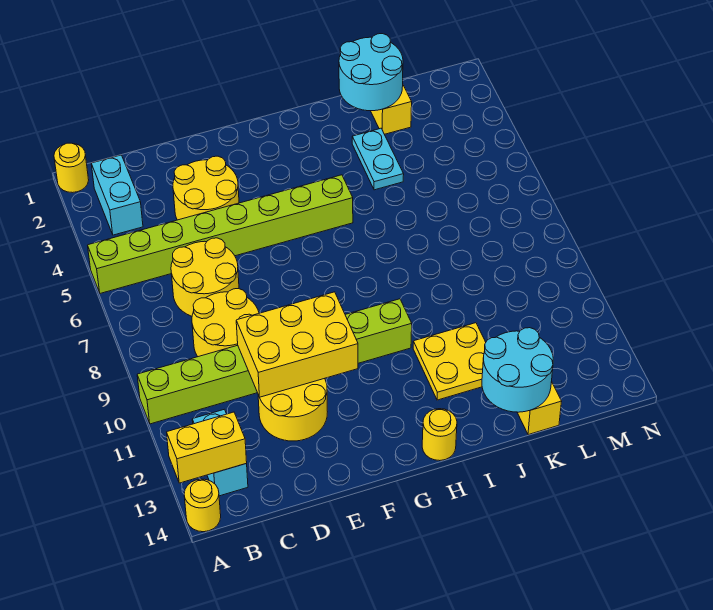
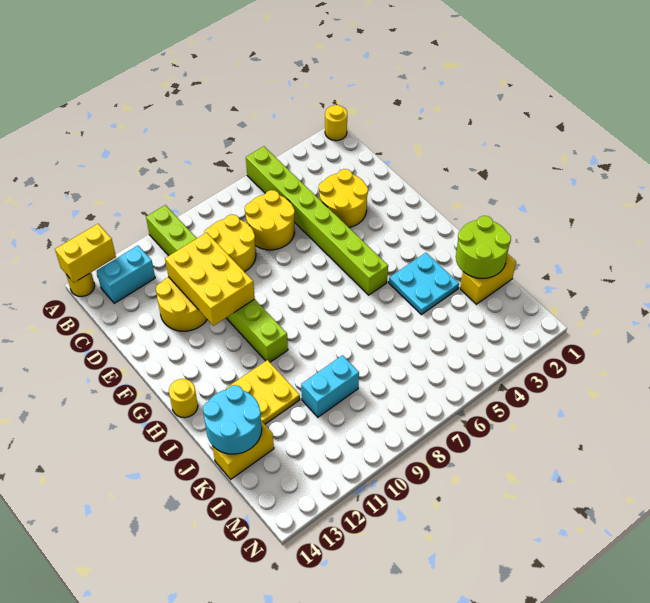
yellow brick A13:B13 level 2 -> yellow brick A13:A14 level 2
cyan brick B2:B3 level 1 -> cyan brick K9:K10 level 1
cyan round brick J1:K2 level 2 -> lime round brick J1:K2 level 2
cyan plate J3:J4 level 1 -> cyan plate I3:J4 level 1

